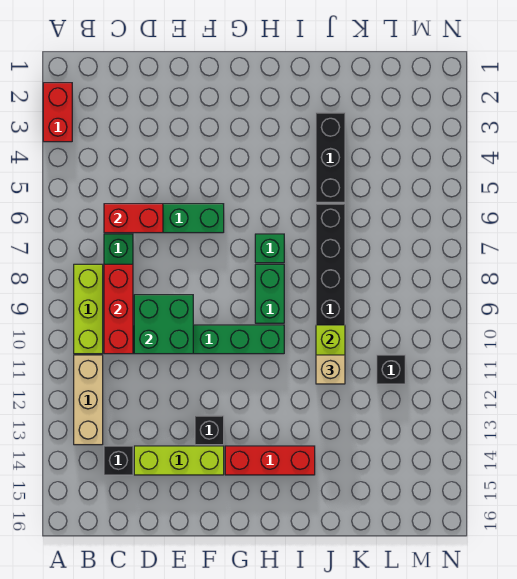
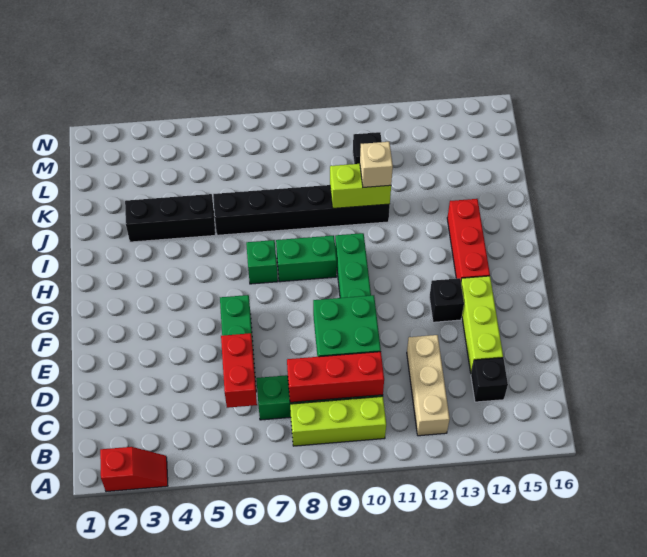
red brick A2:A3 level 1 -> red slope A2:A3 level 1 top 2
tan brick B11:B13 level 1 -> tan brick B12:D12 level 1

